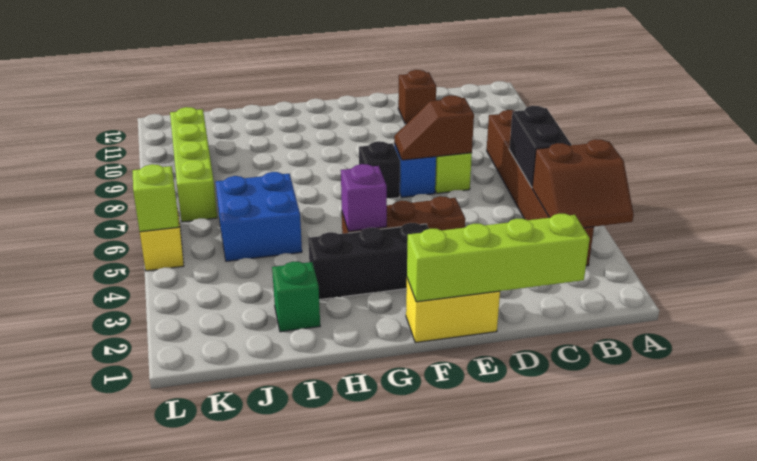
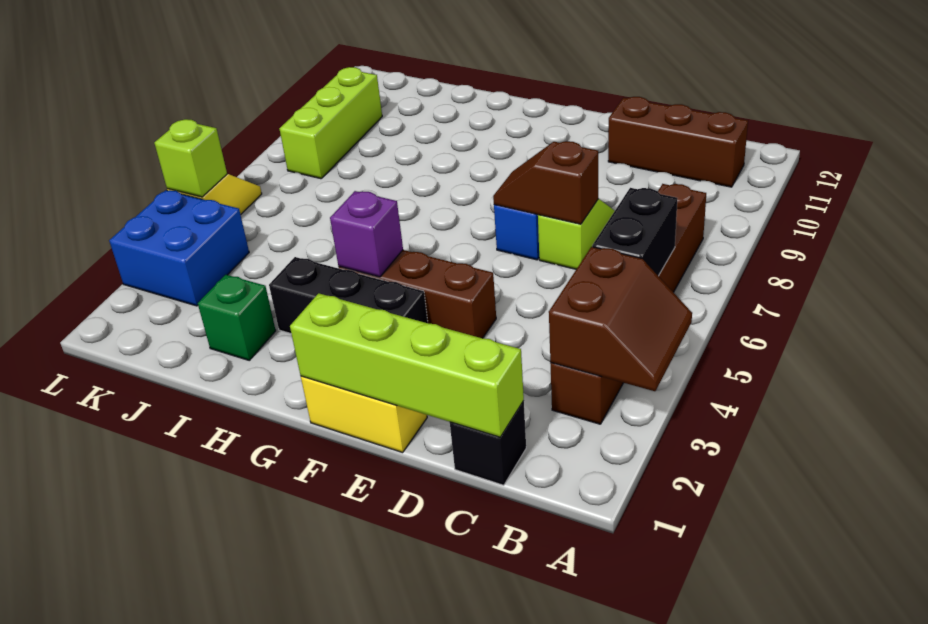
brown slope A3:B4 level 2 top 4 -> brown slope A3:B4 level 2 top B
brown brick D11 level 1 -> brown brick B11:D11 level 1
black brick F7 level 1 -> black brick C1 level 1
blue brick I5:J6 level 1 -> blue brick K3:L4 level 1
lime brick K7:K10 level 1 -> lime brick K8:K10 level 1

